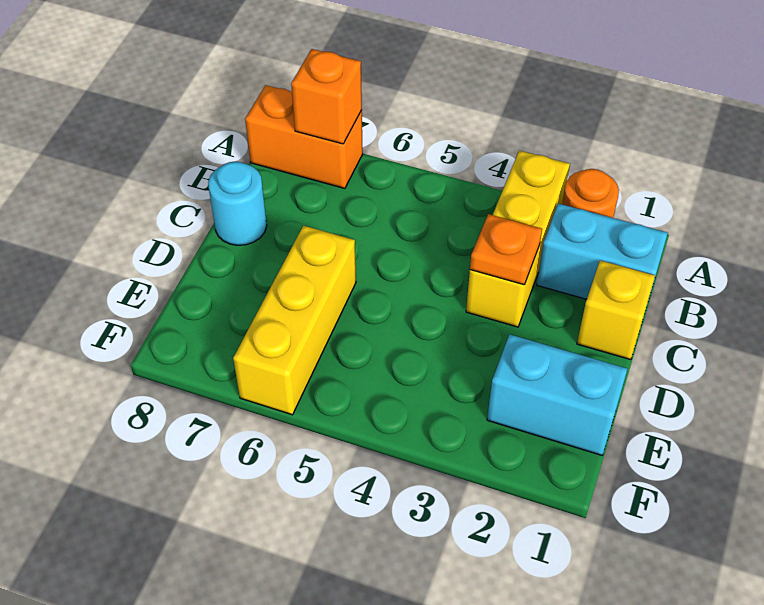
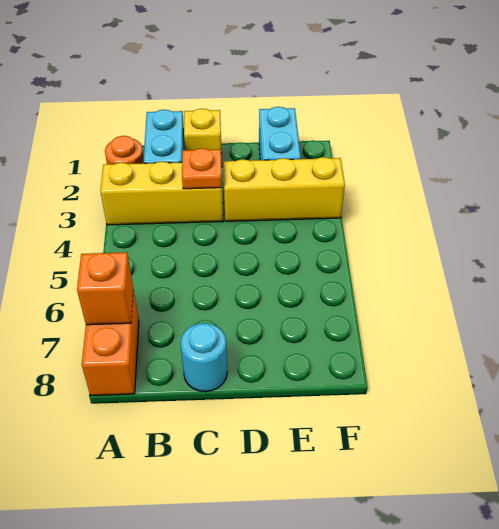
yellow brick D6:F6 level 1 -> yellow brick D3:F3 level 1

